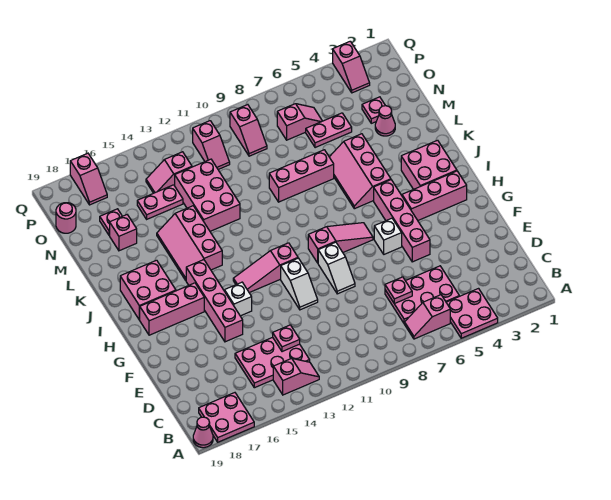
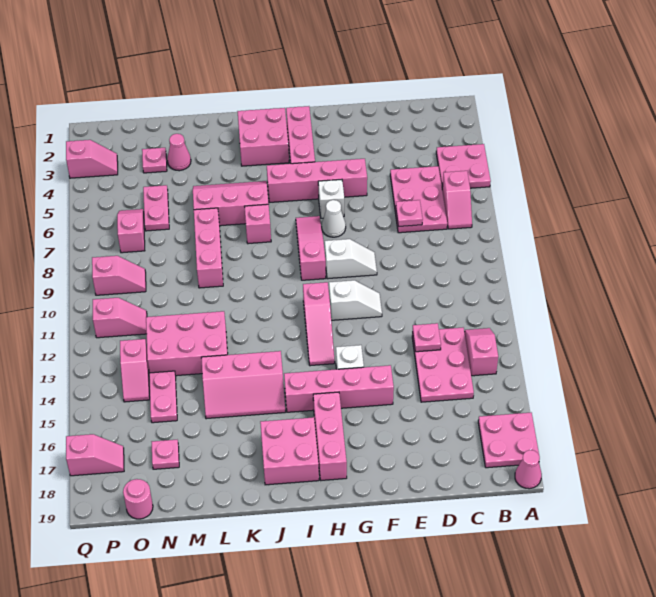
none -> white cone G7 level 1
pink slope J5:L6 level 1 top 5 -> pink slope J5:L6 level 1 top 6
pink brick M17 level 1 -> pink brick J7 level 1

